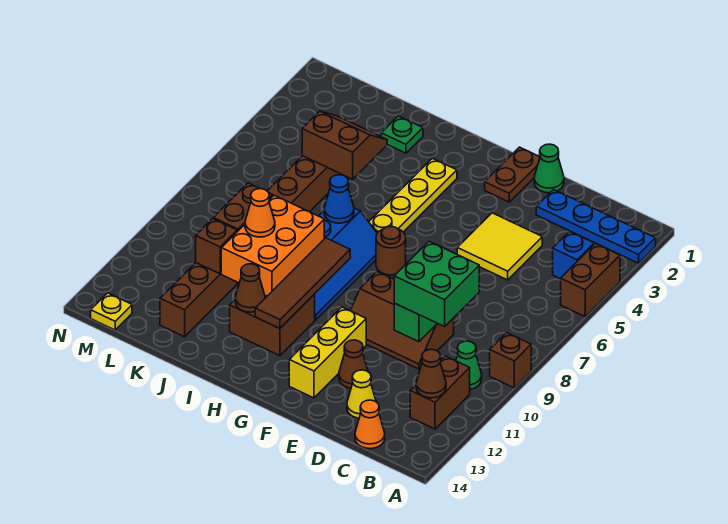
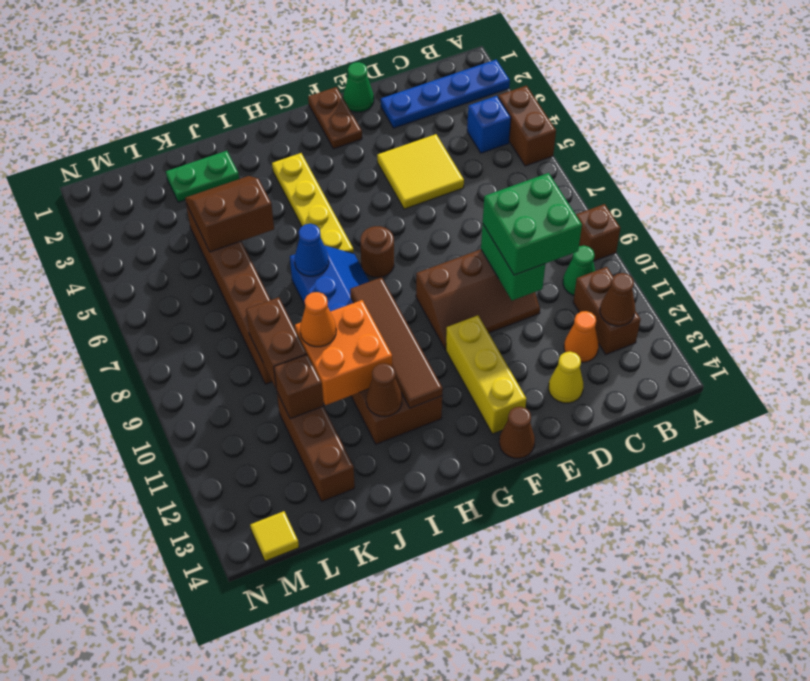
orange cone C14 level 1 -> orange cone C12 level 1
brown cone E12 level 1 -> brown cone F14 level 1
orange brick I9:J11 level 2 -> orange brick I10:J11 level 2
green plate J2 level 1 -> green plate J2:K2 level 1
yellow plate M14 level 1 -> yellow tile M14 level 1

